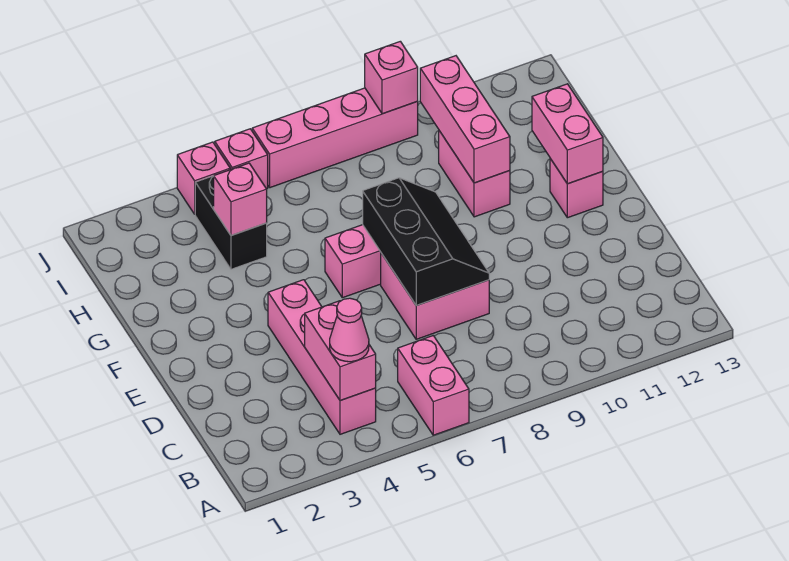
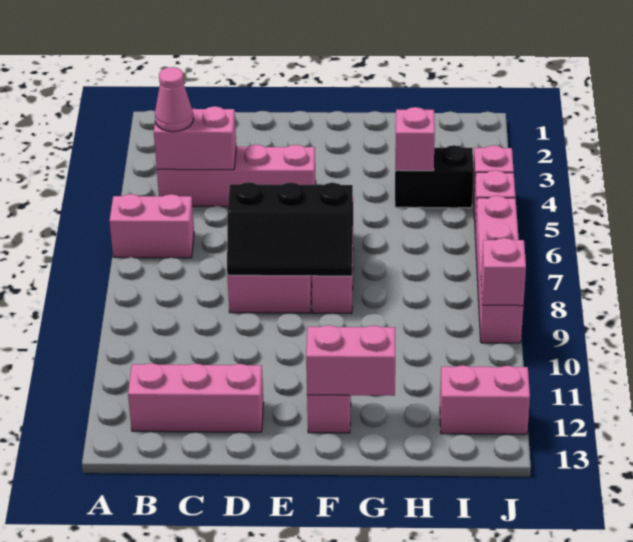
pink brick G10:H10 level 1 -> pink brick I12:J12 level 1
pink brick G10:I10 level 2 -> pink brick B12:D12 level 1

